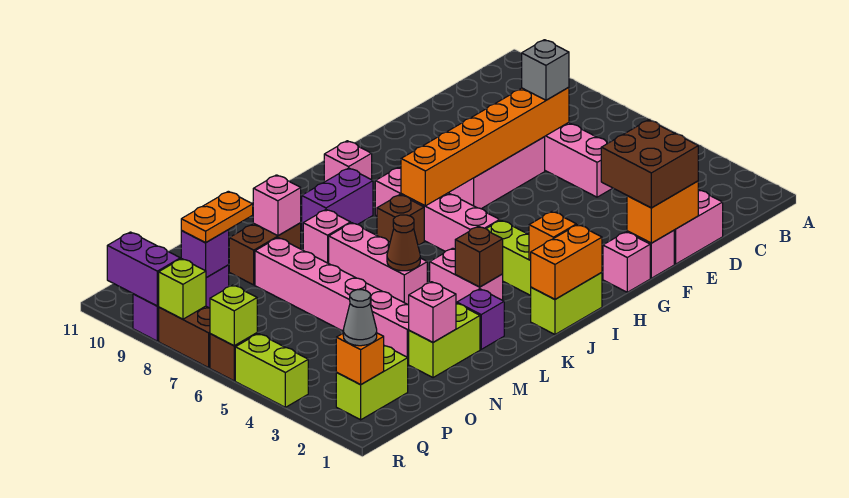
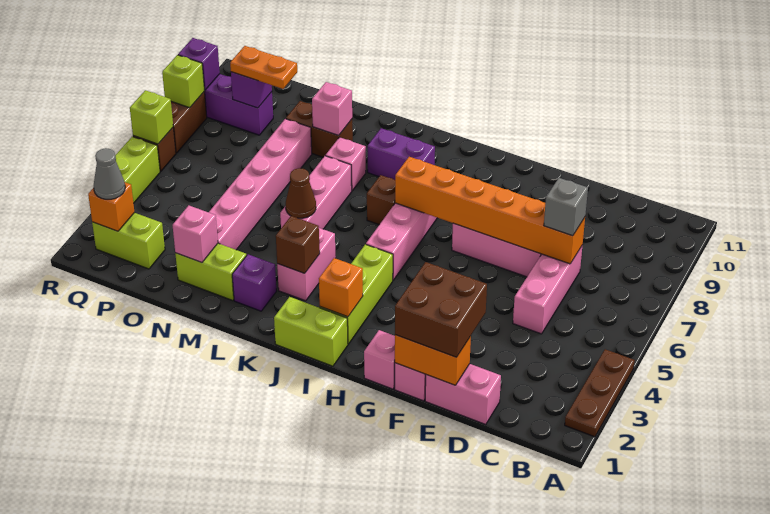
none -> brown plate A2:A4 level 1
orange brick I1:J1 level 2 -> none
pink brick I10 level 1 -> none
purple brick R9:R10 level 2 -> purple brick R9 level 2

